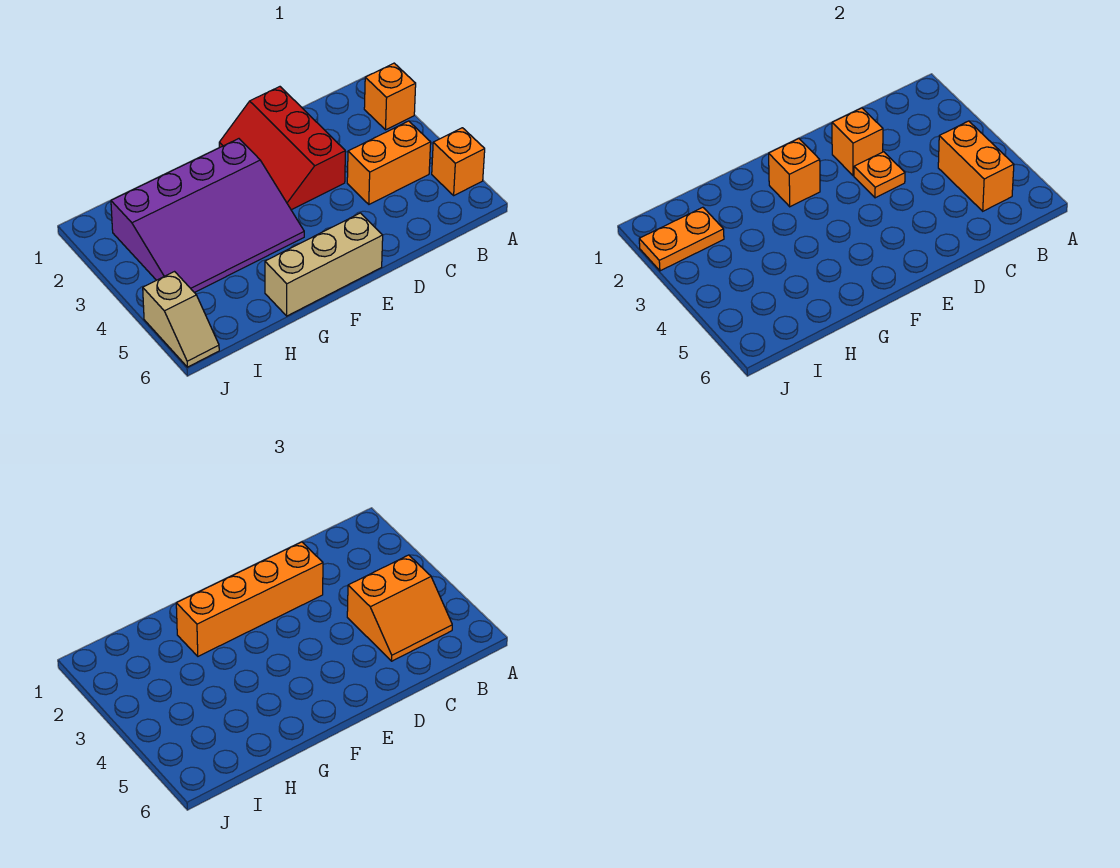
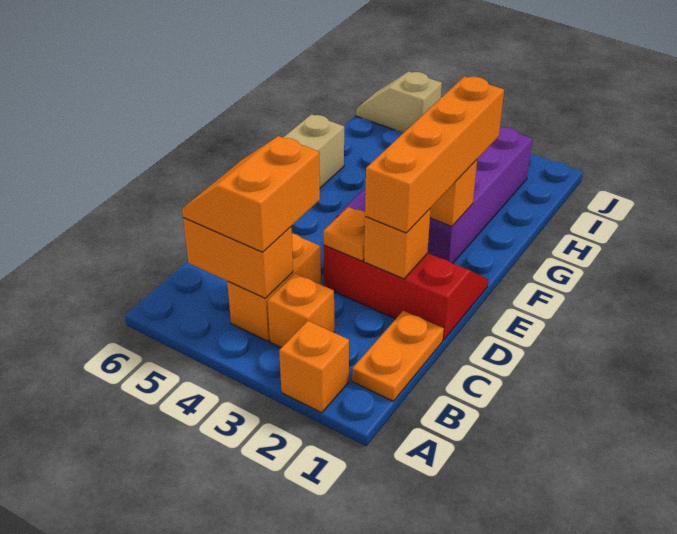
orange brick A5 level 1 -> orange brick B3 level 1
orange plate I2:J2 level 2 -> orange plate B1:C1 level 1

